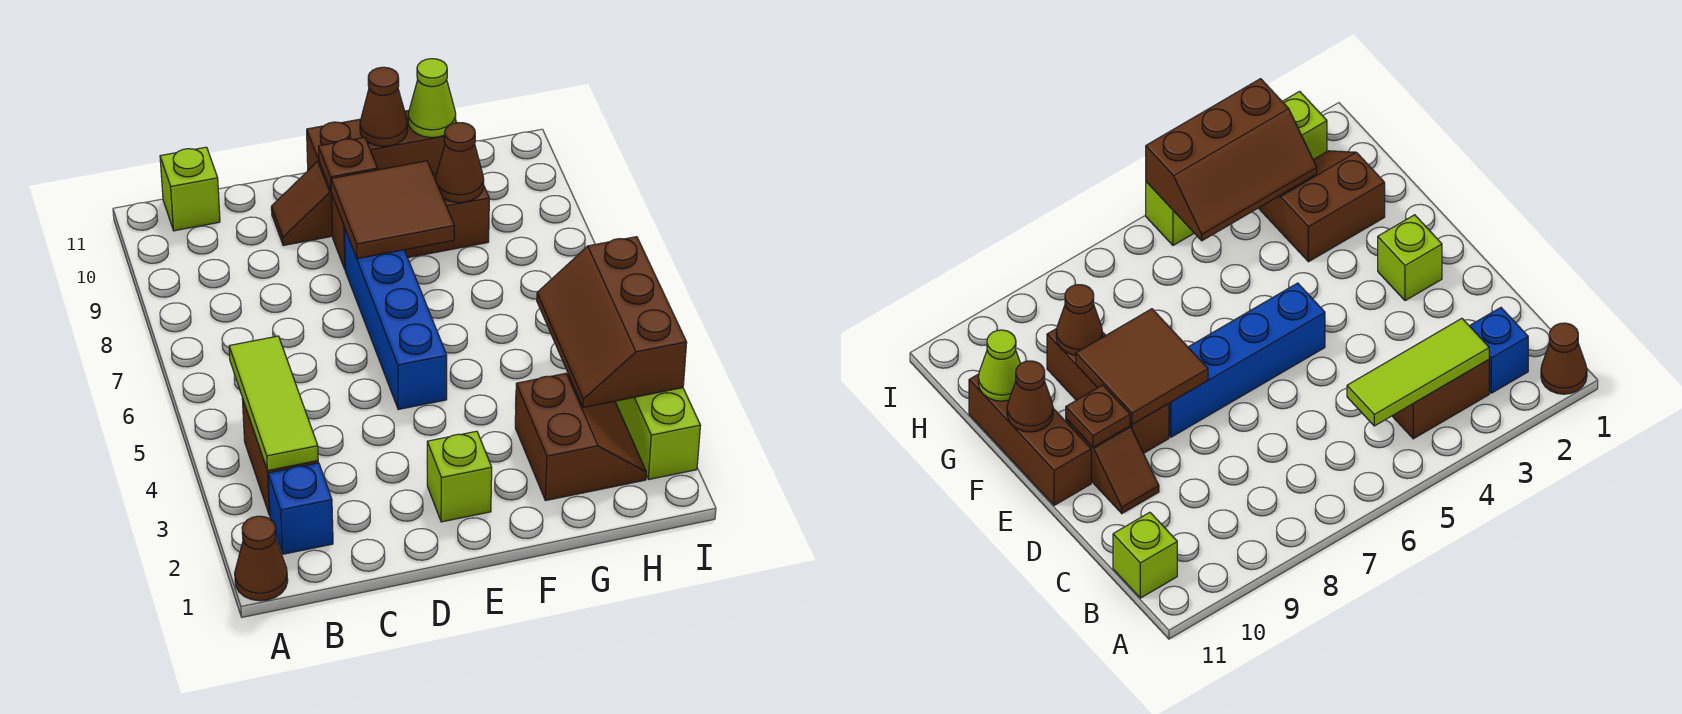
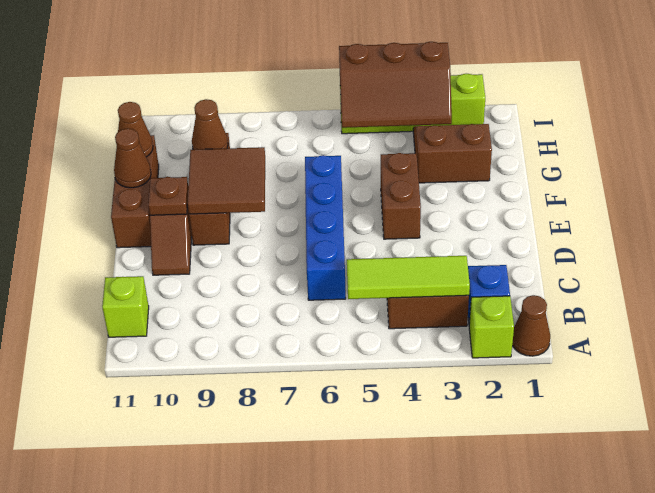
lime brick E2 level 1 -> lime brick A2 level 1
none -> brown brick E4:F4 level 1
blue brick E5:E8 level 1 -> blue brick C6:F6 level 1
lime cone G11 level 2 -> brown cone G11 level 2

